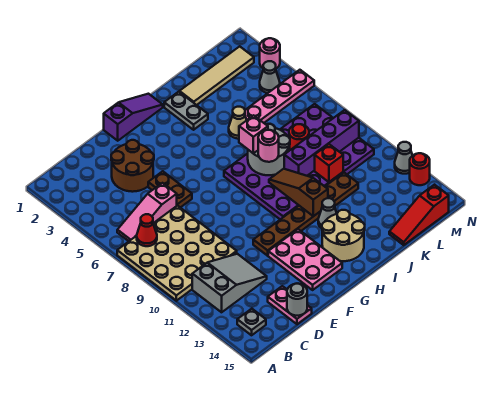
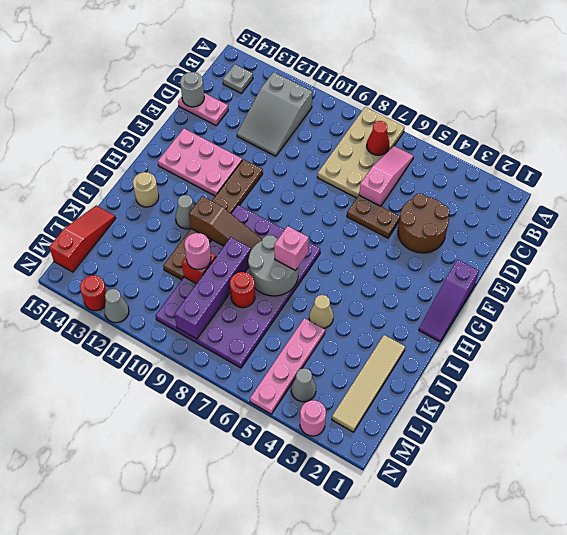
tan plate A7:D10 level 1 -> tan plate A7:D8 level 1
tan round brick H13:I14 level 1 -> tan round brick I14 level 1
grey plate I2:I3 level 1 -> none
pink round brick I8 level 3 -> pink round brick K10 level 3

